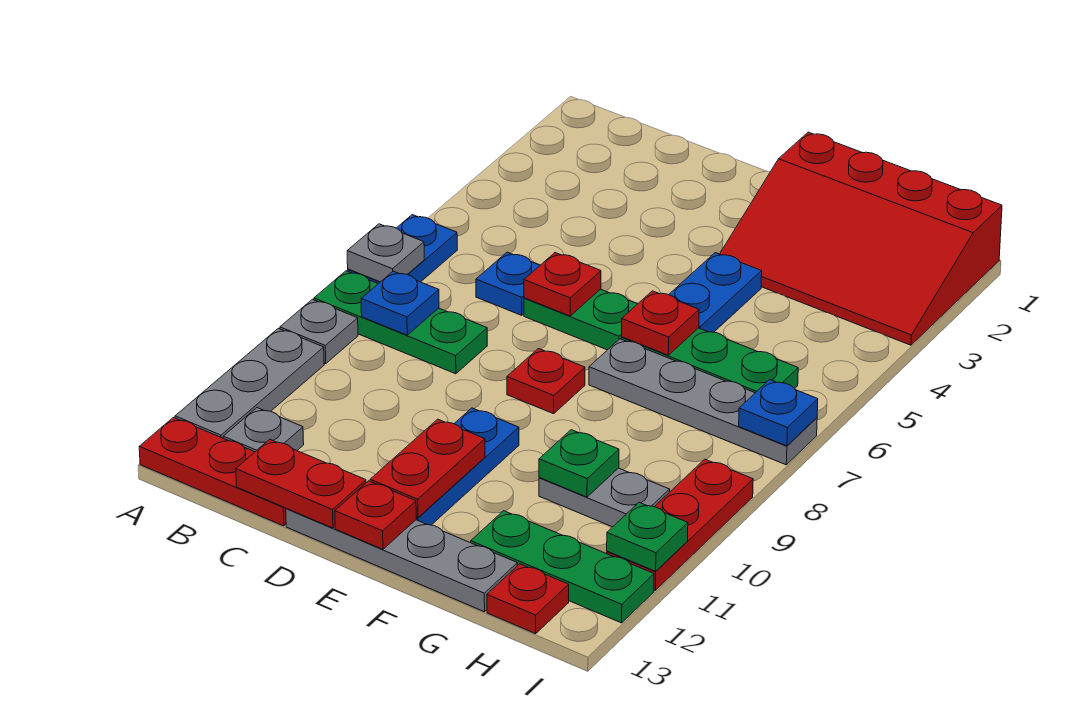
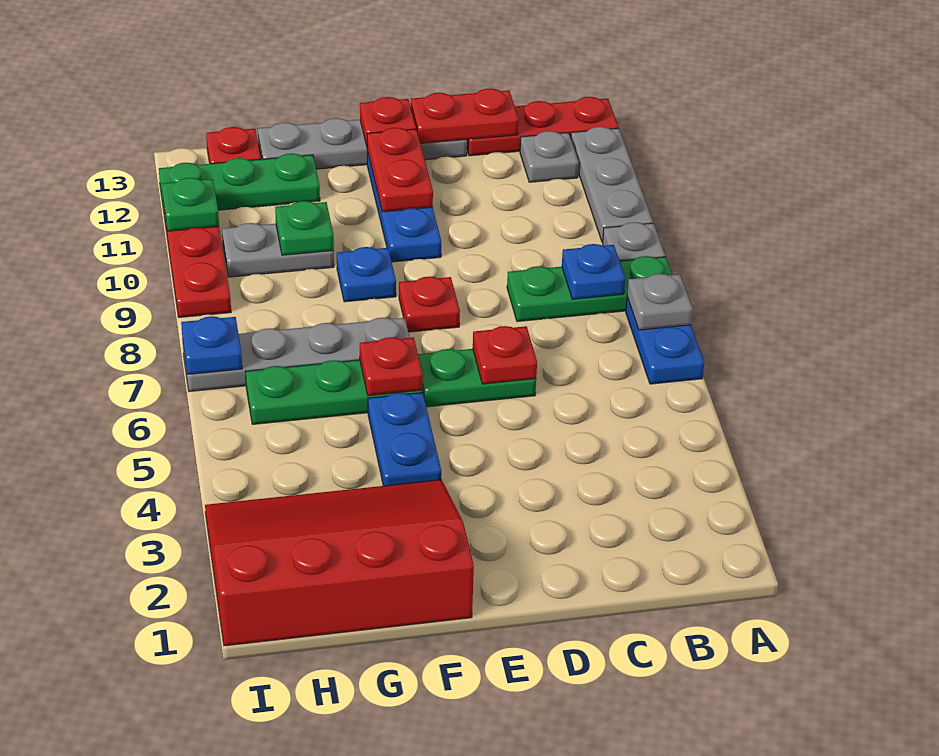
blue plate C6 level 1 -> blue plate F9 level 1

